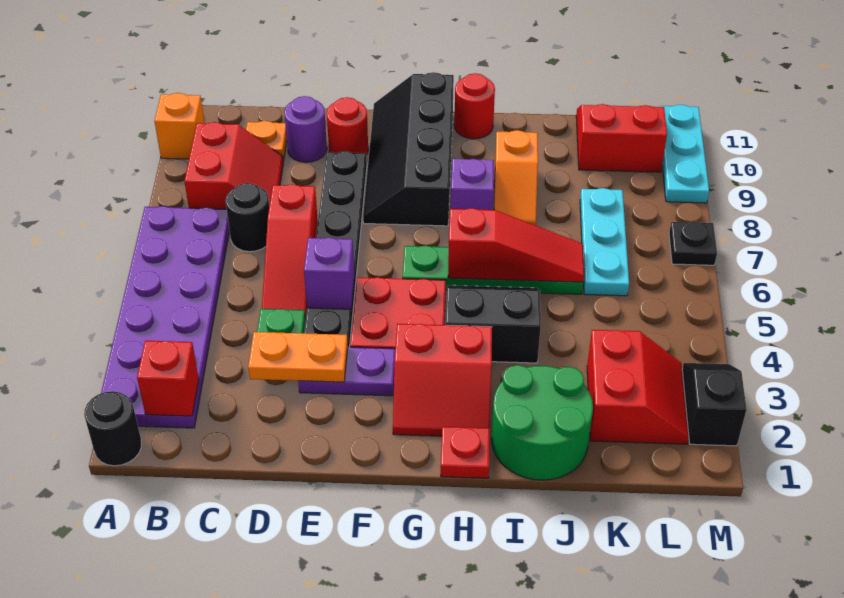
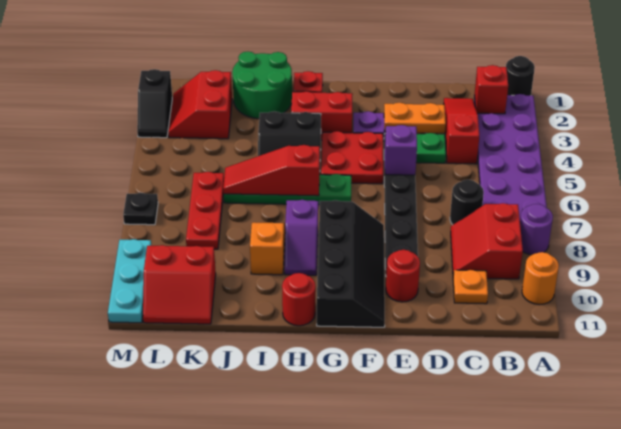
orange brick A10 level 1 -> orange round brick A10 level 1
red slope D5:D7 level 1 top 7 -> red slope C2:C4 level 1 top 4
purple round brick D10 level 1 -> purple round brick A8 level 1
cyan plate K6:K8 level 1 -> red plate K6:K8 level 1

